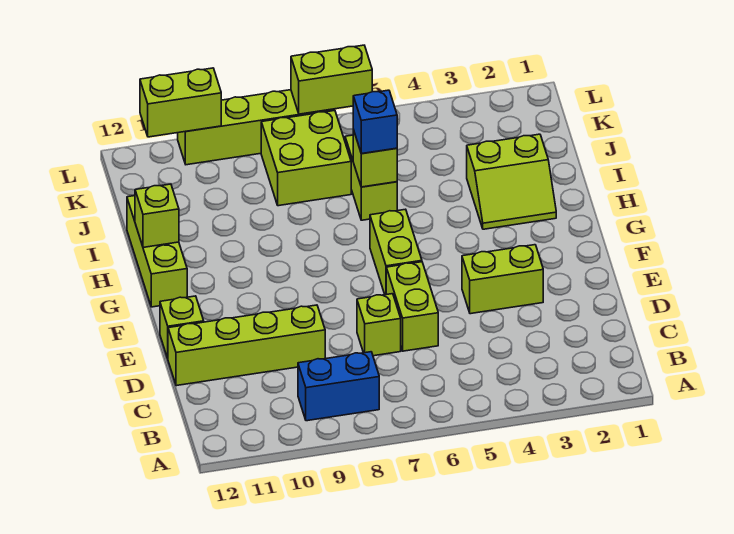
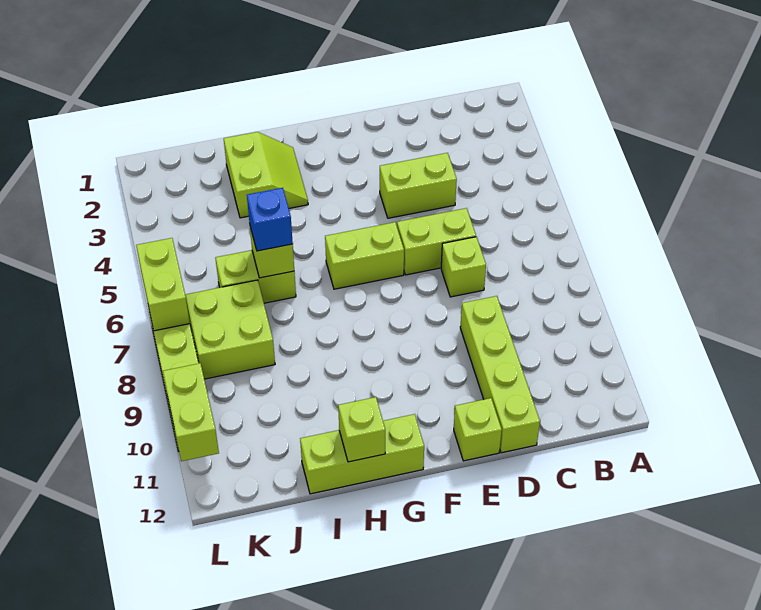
blue brick B8:B9 level 1 -> none
lime brick E3:E4 level 1 -> lime brick D4:E4 level 1

